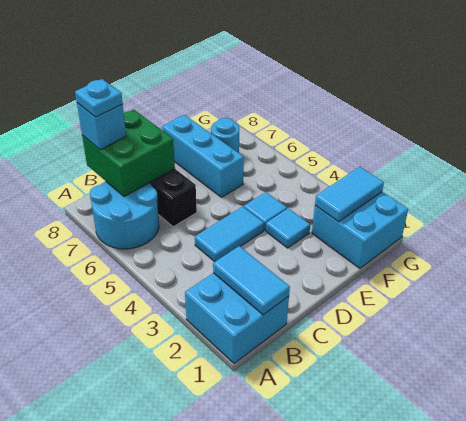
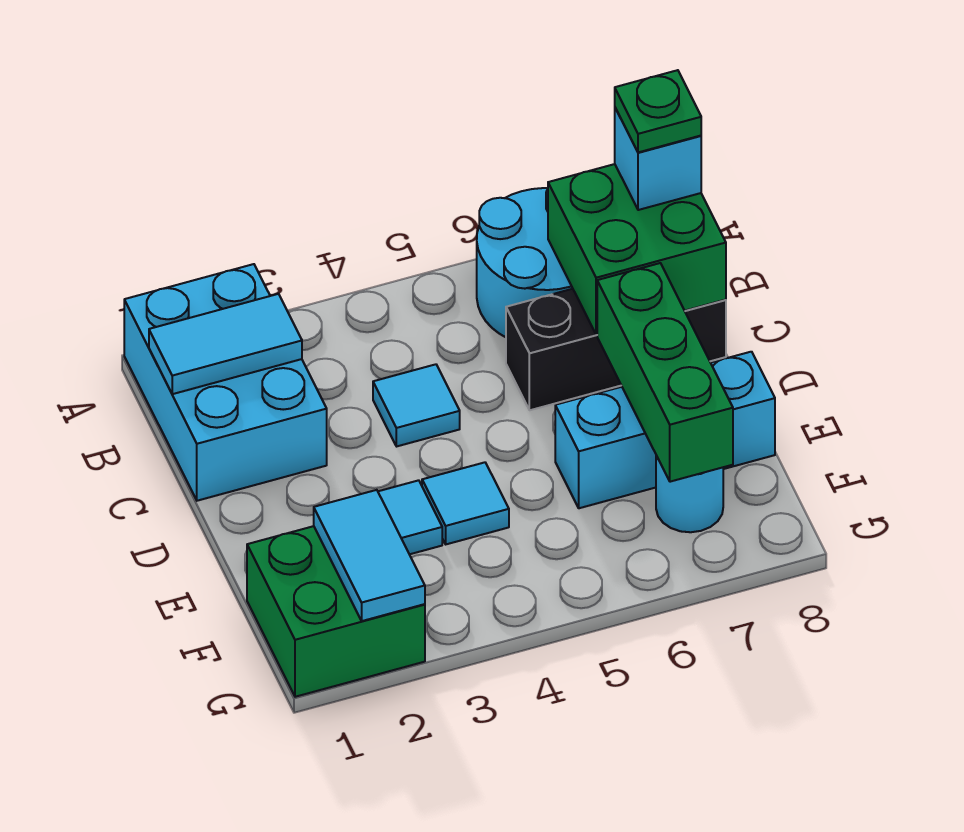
cyan brick A1:B2 level 1 -> cyan brick A1:C2 level 1
cyan plate B8 level 4 -> green plate B8 level 4
cyan tile C4:D4 level 1 -> cyan tile C4 level 1
none -> green brick D7:F7 level 2
cyan brick F1:G2 level 1 -> green brick F1:G2 level 1

